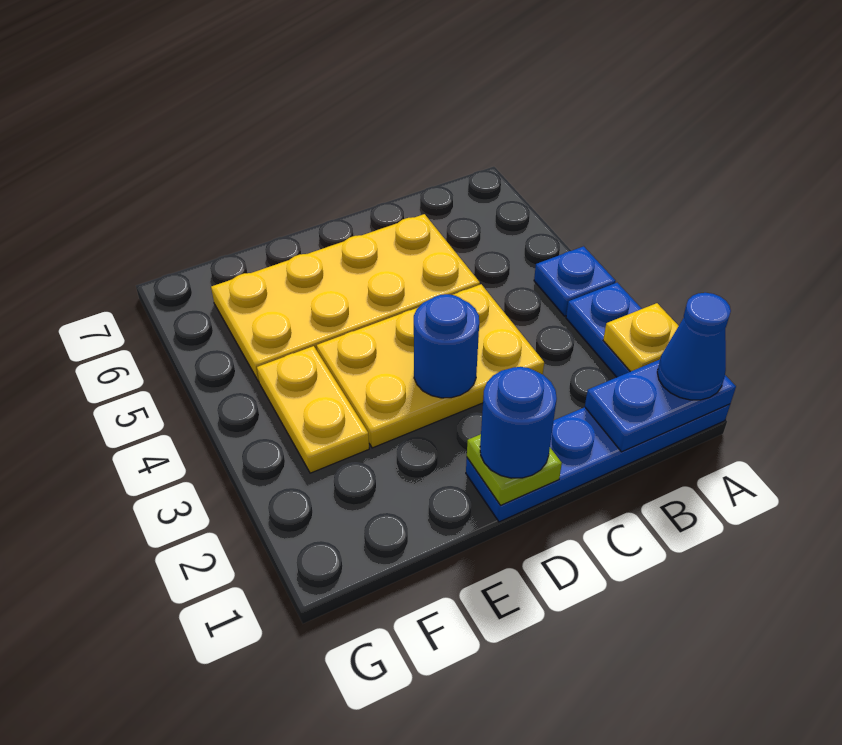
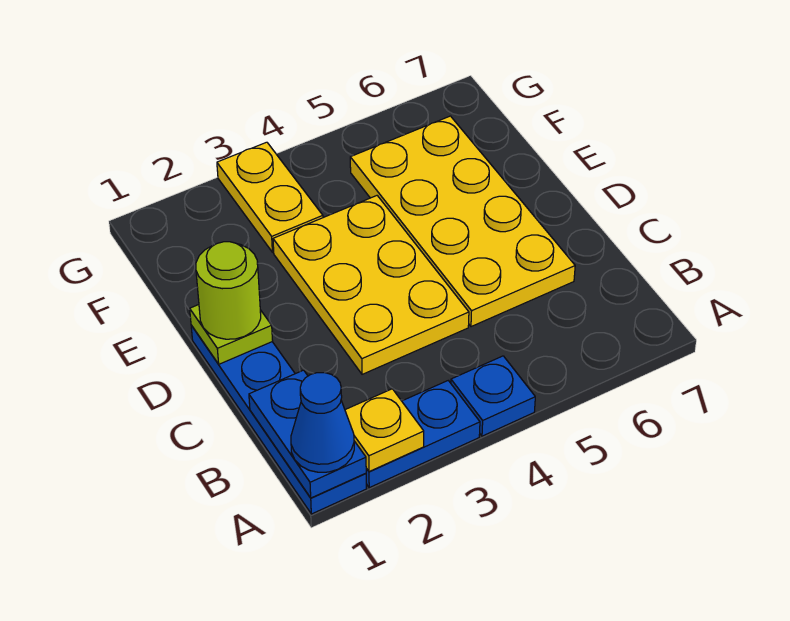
blue round brick D1 level 3 -> lime round brick D1 level 3
blue round brick D3 level 2 -> none
yellow plate F3:F4 level 1 -> yellow plate F3:G3 level 1

